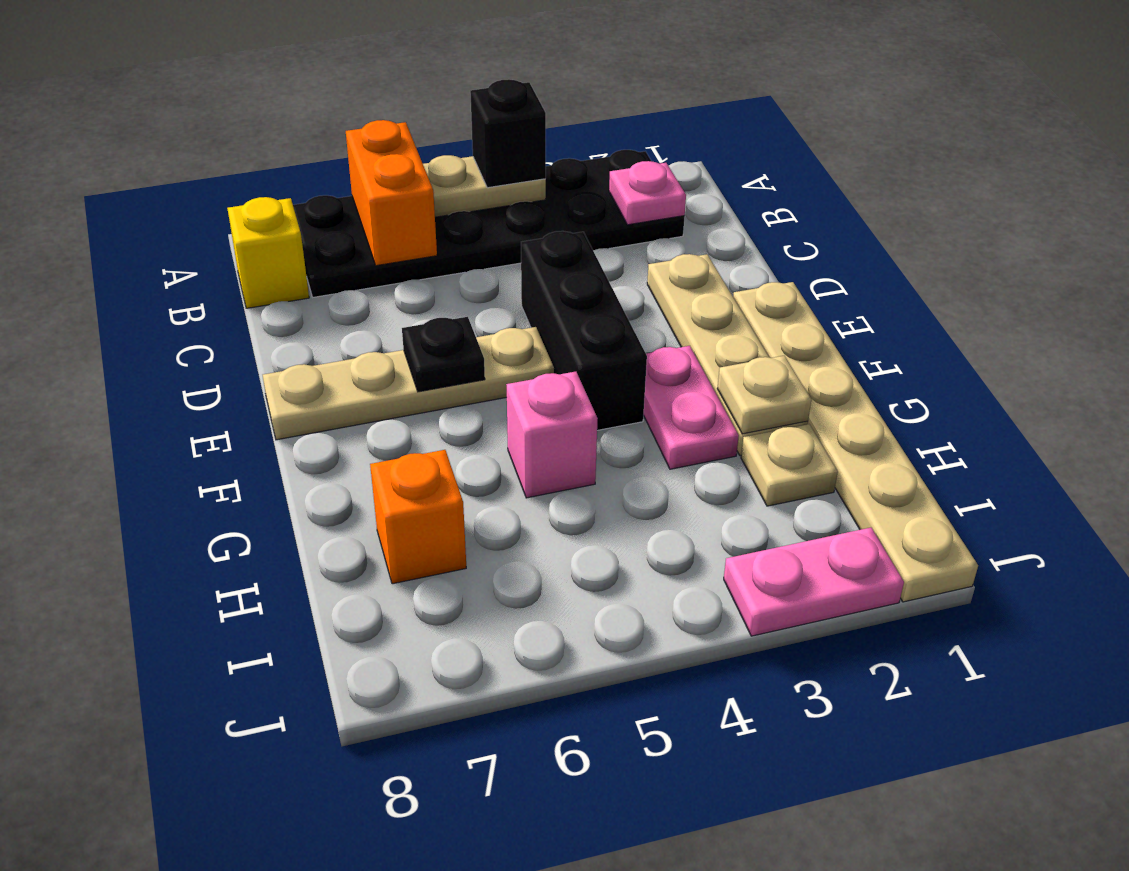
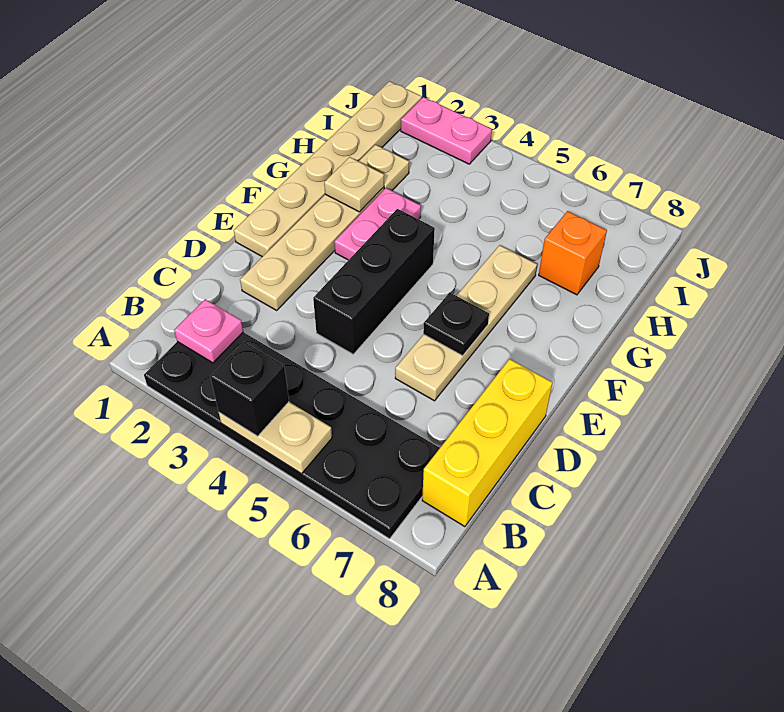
orange brick A6:B6 level 2 -> none
yellow brick B8 level 1 -> yellow brick B8:D8 level 1
tan plate E5:E8 level 1 -> tan plate D6:G6 level 1
pink brick G5 level 1 -> none

